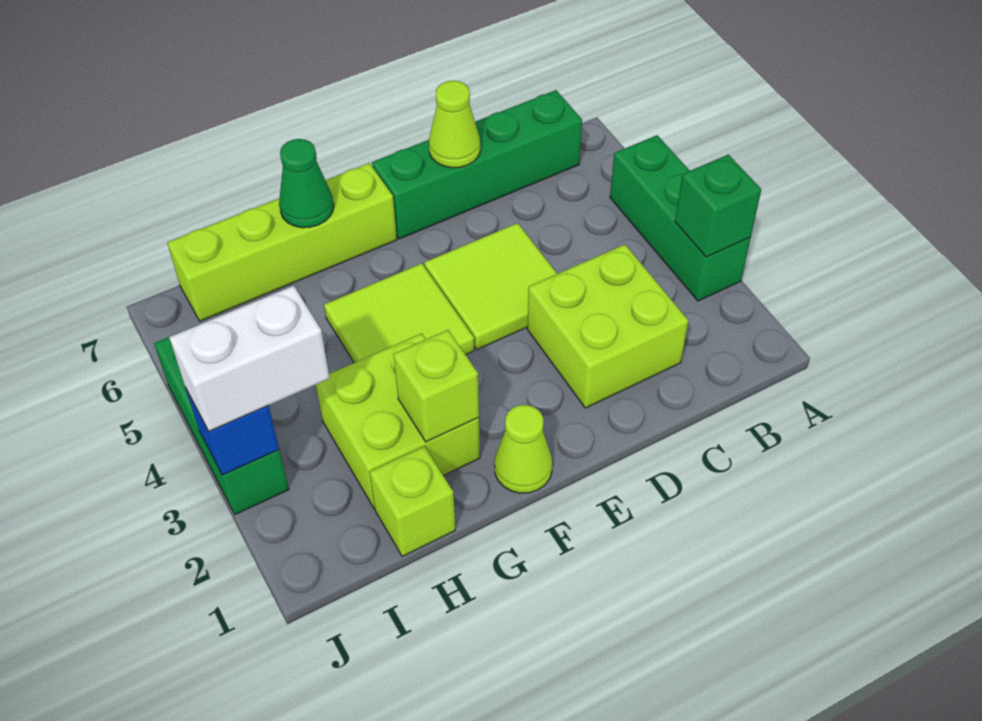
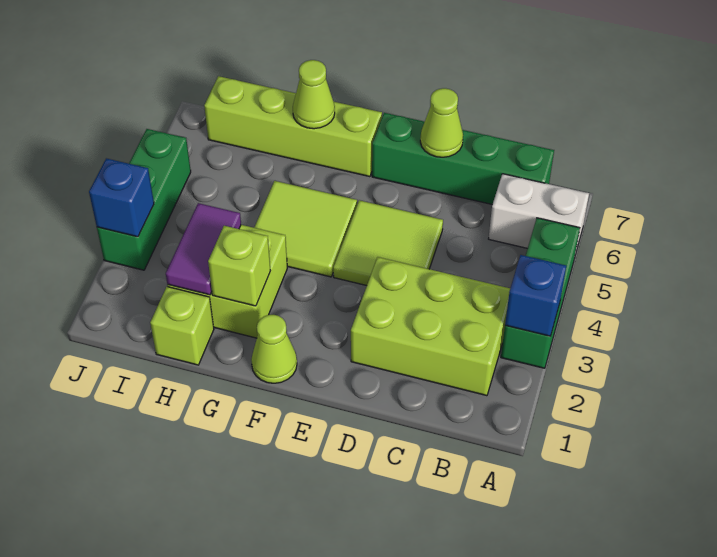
green brick A3 level 2 -> blue brick A3 level 2
lime brick C2:D3 level 1 -> lime brick B2:D3 level 1
green cone G7 level 2 -> lime cone G7 level 2
none -> purple tile H2:H3 level 2
white brick I3:J3 level 3 -> white brick A6:B6 level 1

